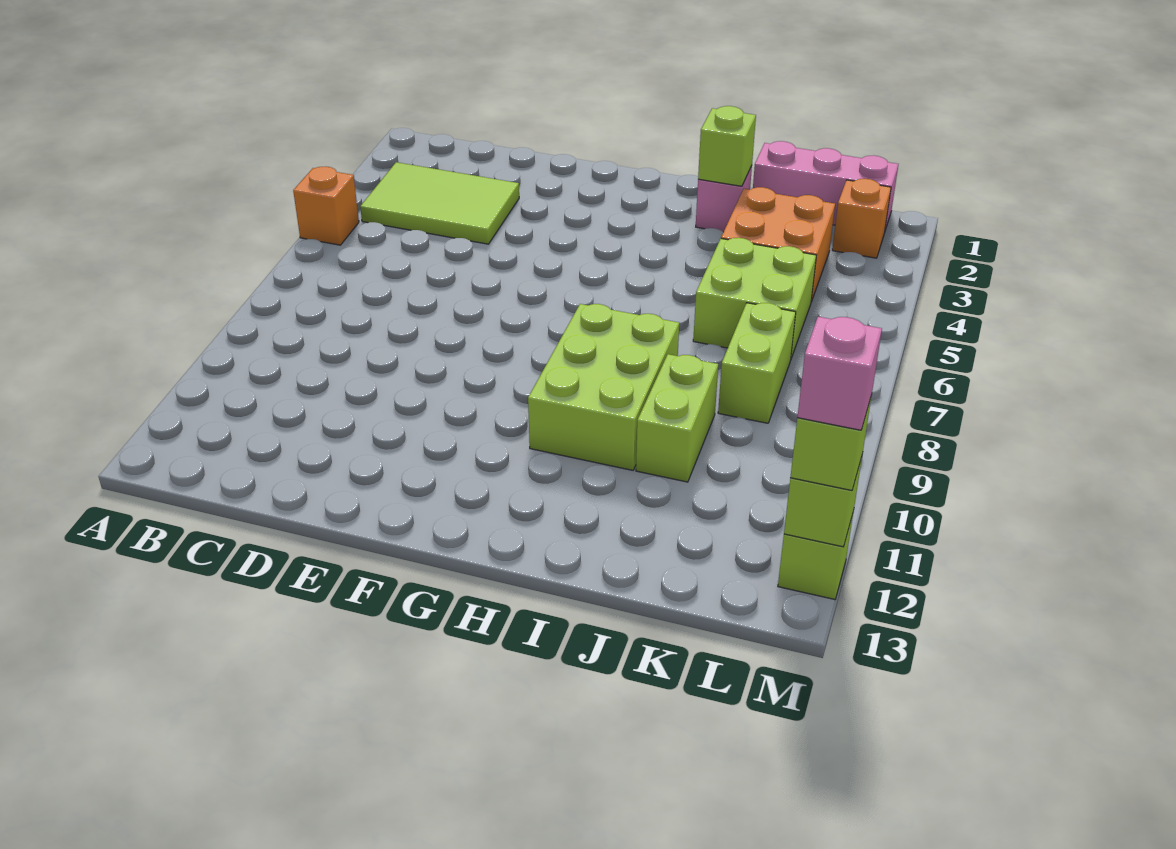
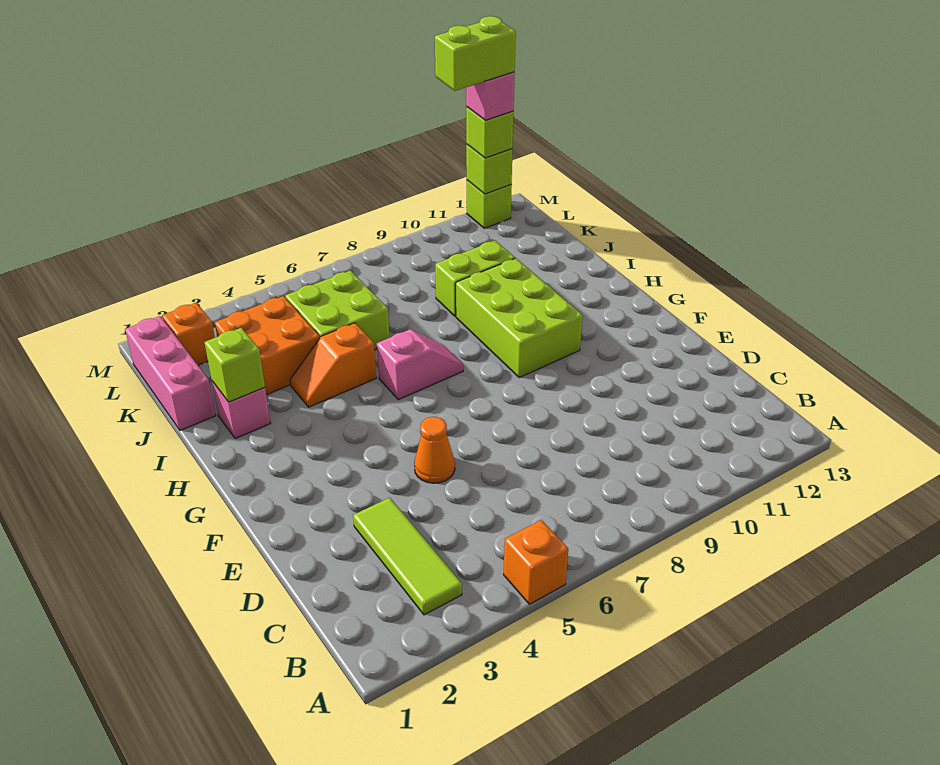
lime tile B3:D4 level 1 -> lime tile B3:D3 level 1
none -> orange cone E5 level 1
none -> pink slope H6:H7 level 1 top 6
lime brick H8:I10 level 1 -> lime brick G9:I10 level 1
none -> orange slope I4:I5 level 1 top 5
lime brick K7:K8 level 1 -> lime brick M11:M12 level 5

